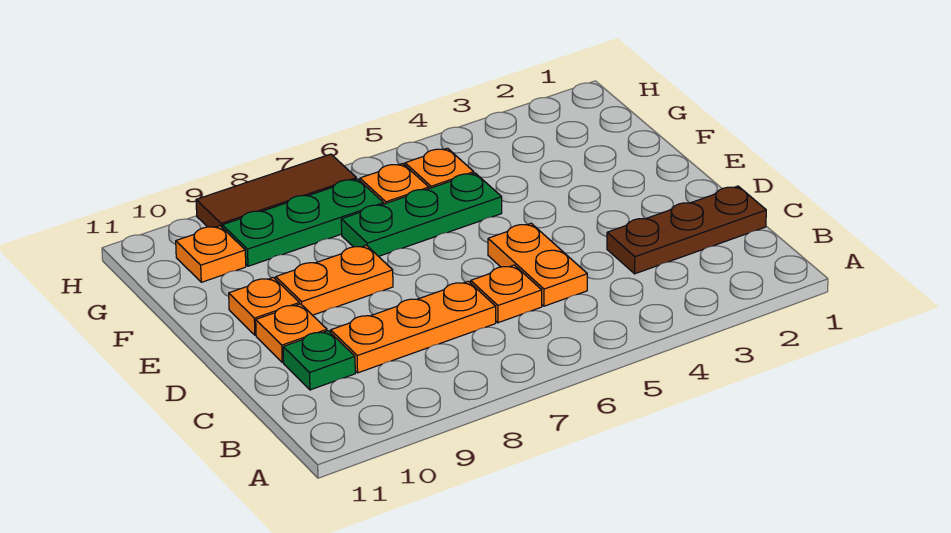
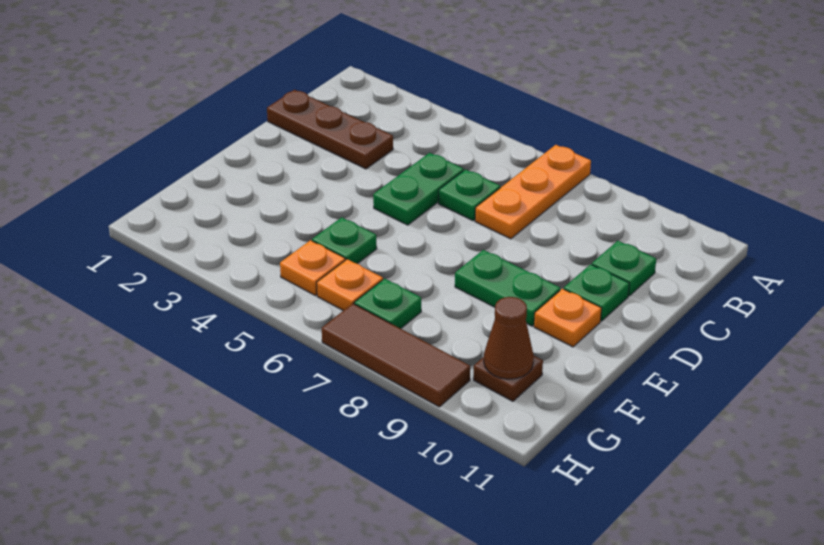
orange plate C5:D5 level 1 -> green plate C5:D5 level 1
orange plate C6 level 1 -> green plate C6 level 1
orange plate C7:C9 level 1 -> orange plate A7:C7 level 1
orange plate D10 level 1 -> green plate D10 level 1
orange plate E8:E9 level 1 -> green plate E8:E9 level 1
green plate F5:F7 level 1 -> green plate F5 level 1
green plate G7:G9 level 1 -> green plate G7 level 1
orange plate G10 level 1 -> brown plate G10 level 1
none -> brown cone G10 level 2

